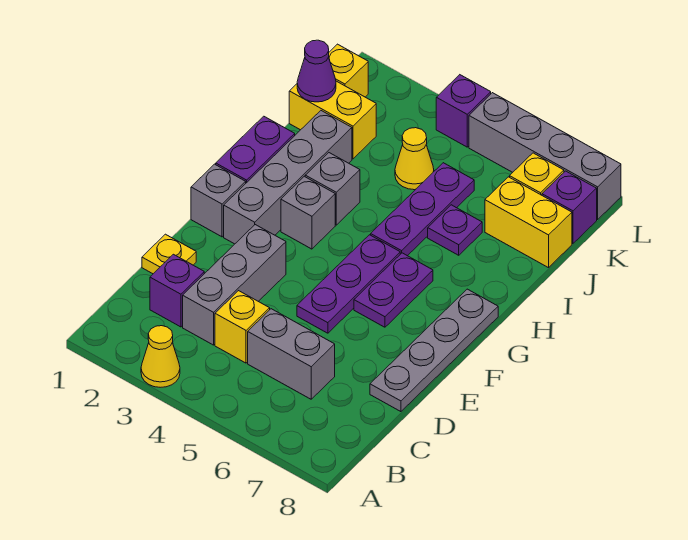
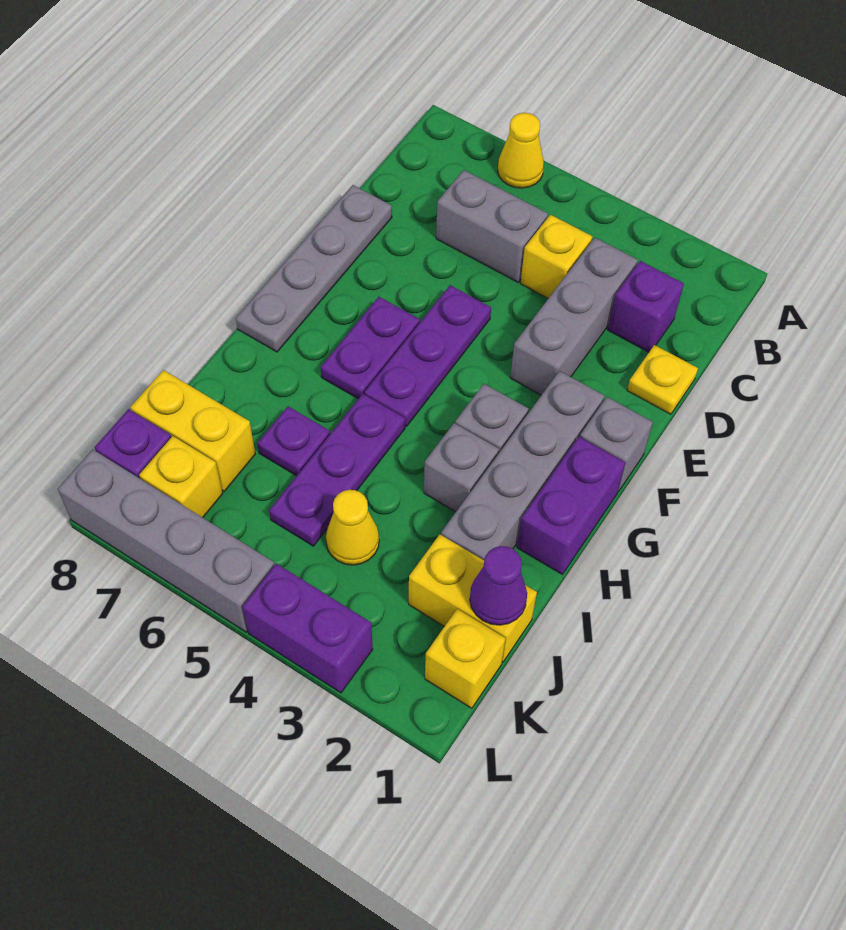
yellow cone A3 level 1 -> yellow cone A6 level 1
purple brick L4 level 1 -> purple brick L3:L4 level 1

